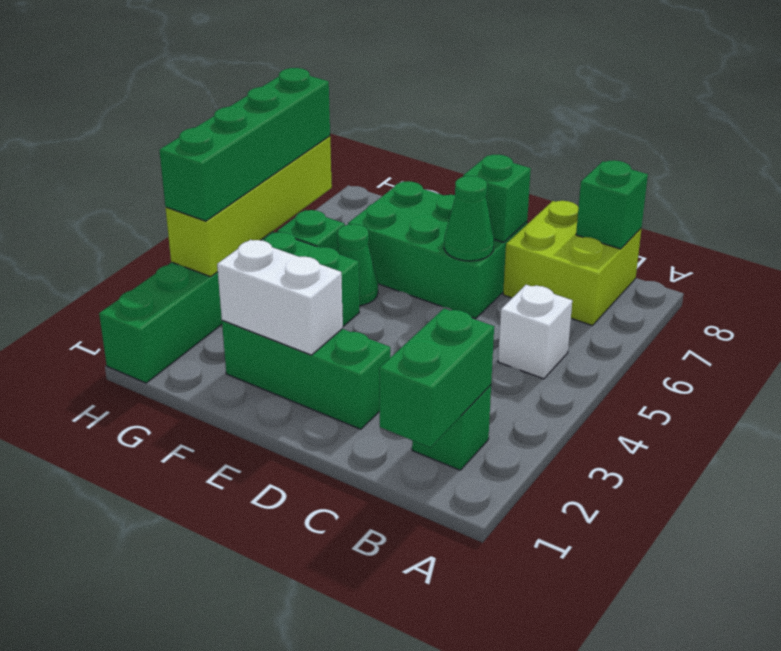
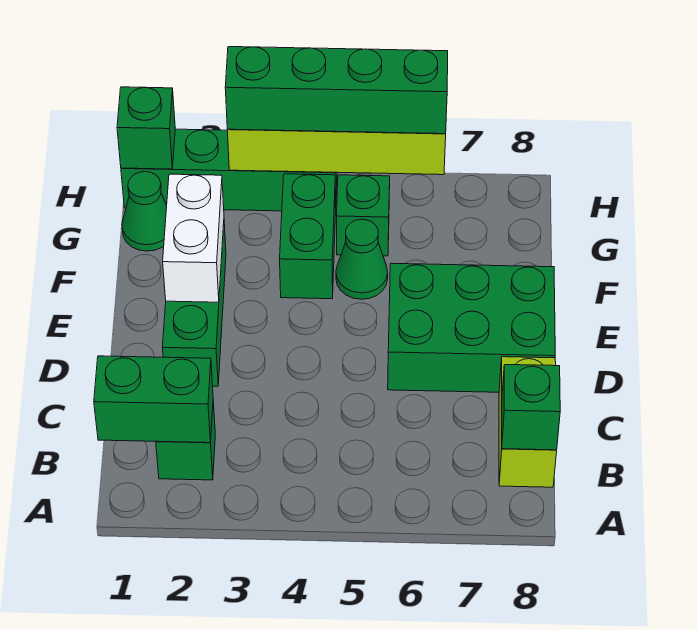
white brick B5 level 1 -> none
lime brick B7:C8 level 1 -> lime brick B8:C8 level 1
green brick D6:F7 level 1 -> green brick D6:E8 level 1
green cone D6 level 2 -> green cone G1 level 1
green brick D7 level 2 -> green brick H1 level 2

